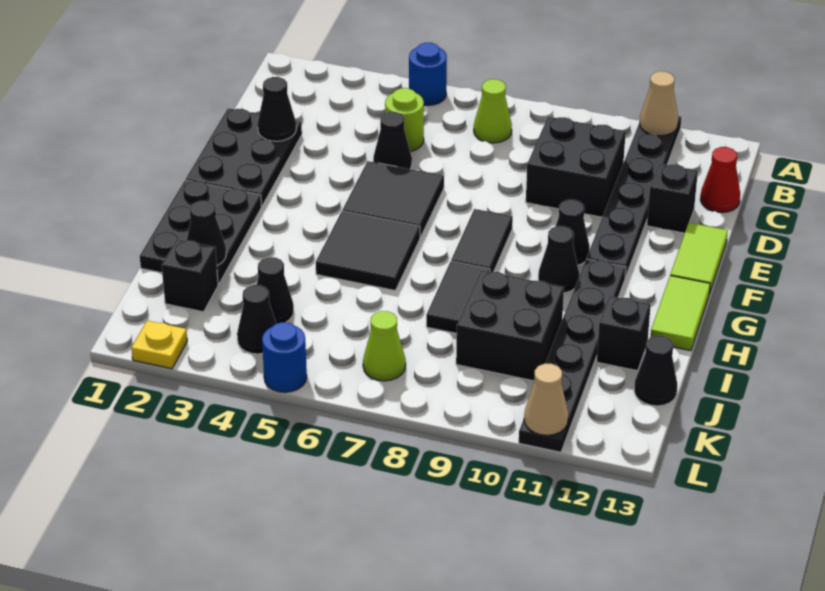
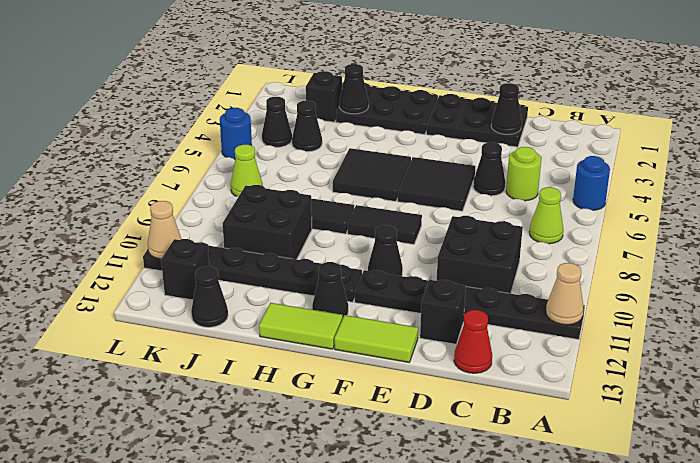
black cone G10 level 1 -> black cone G12 level 1
black brick I12 level 1 -> black brick K12 level 1
yellow plate L2 level 1 -> none

